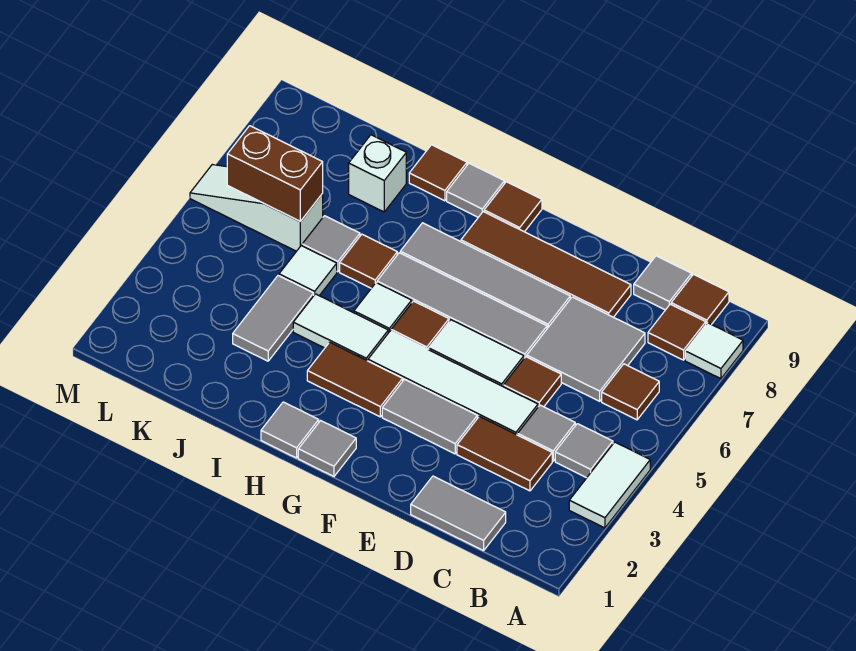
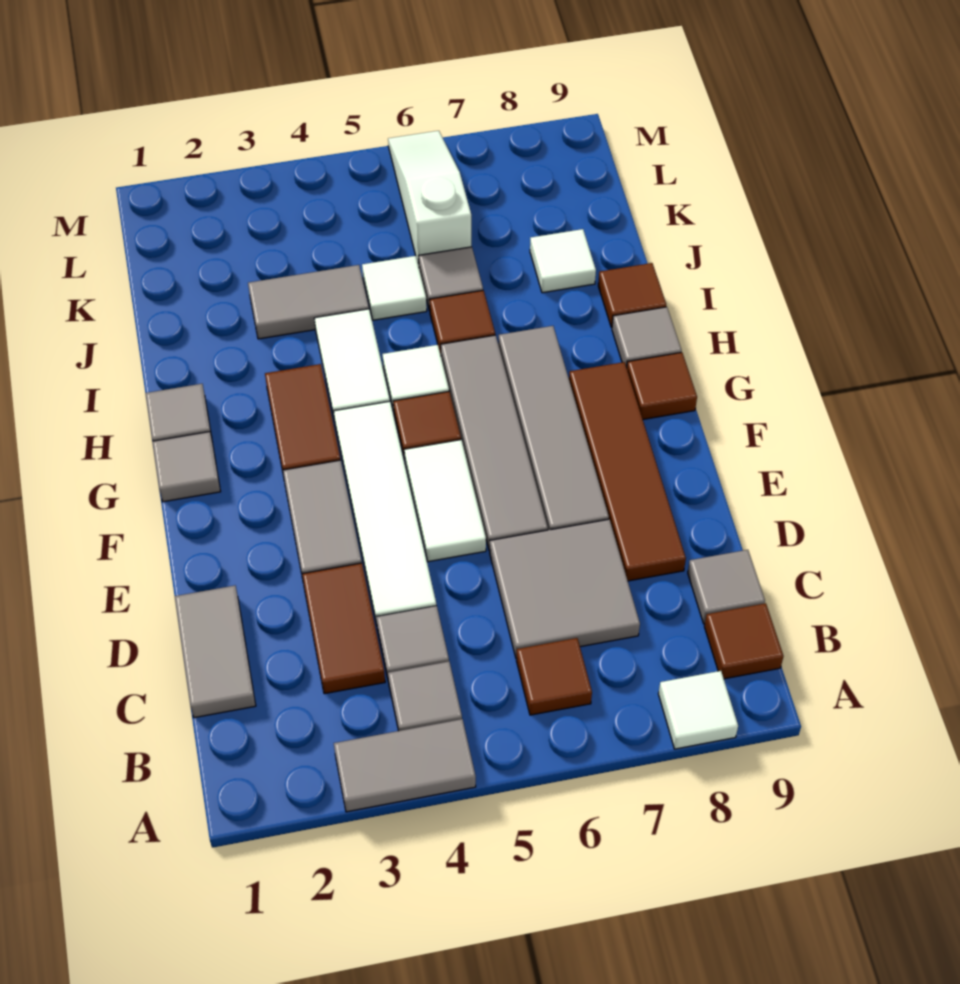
white tile A3:A4 level 1 -> grey tile A3:A4 level 1
brown tile B8 level 1 -> none
brown tile D5 level 1 -> none
white brick J8 level 1 -> white tile J8 level 1
brown brick K6:L6 level 2 -> none

